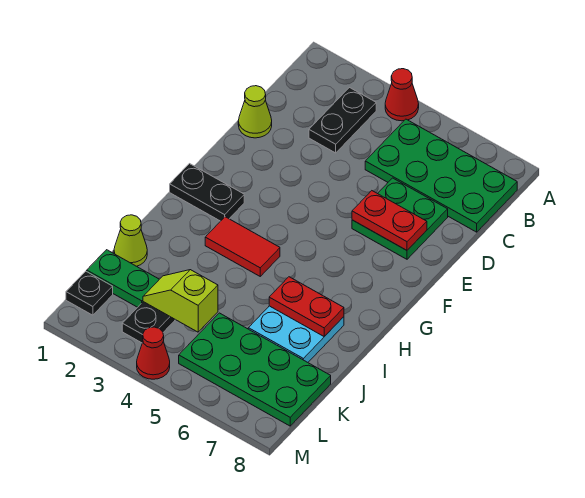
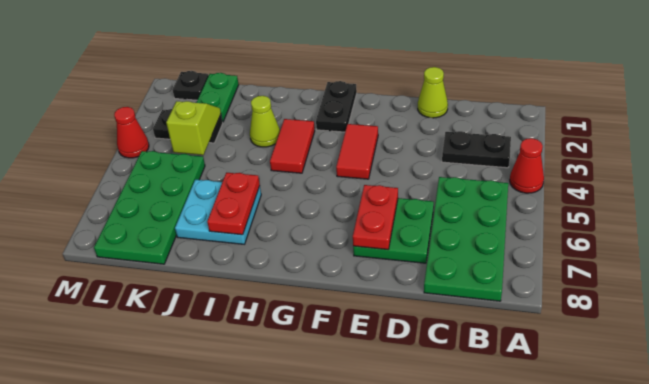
none -> red tile F3:F4 level 1
lime cone J1 level 1 -> lime cone I3 level 1

